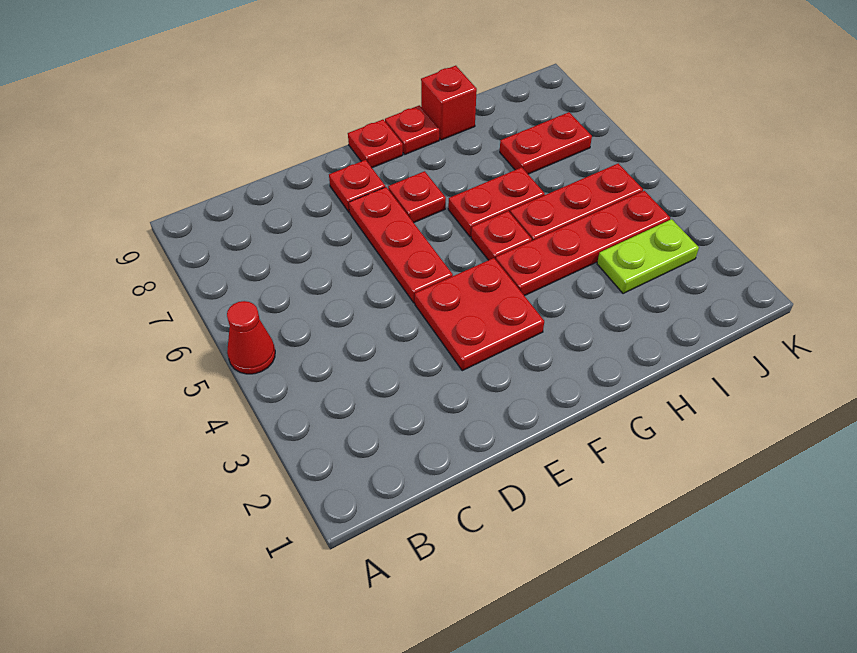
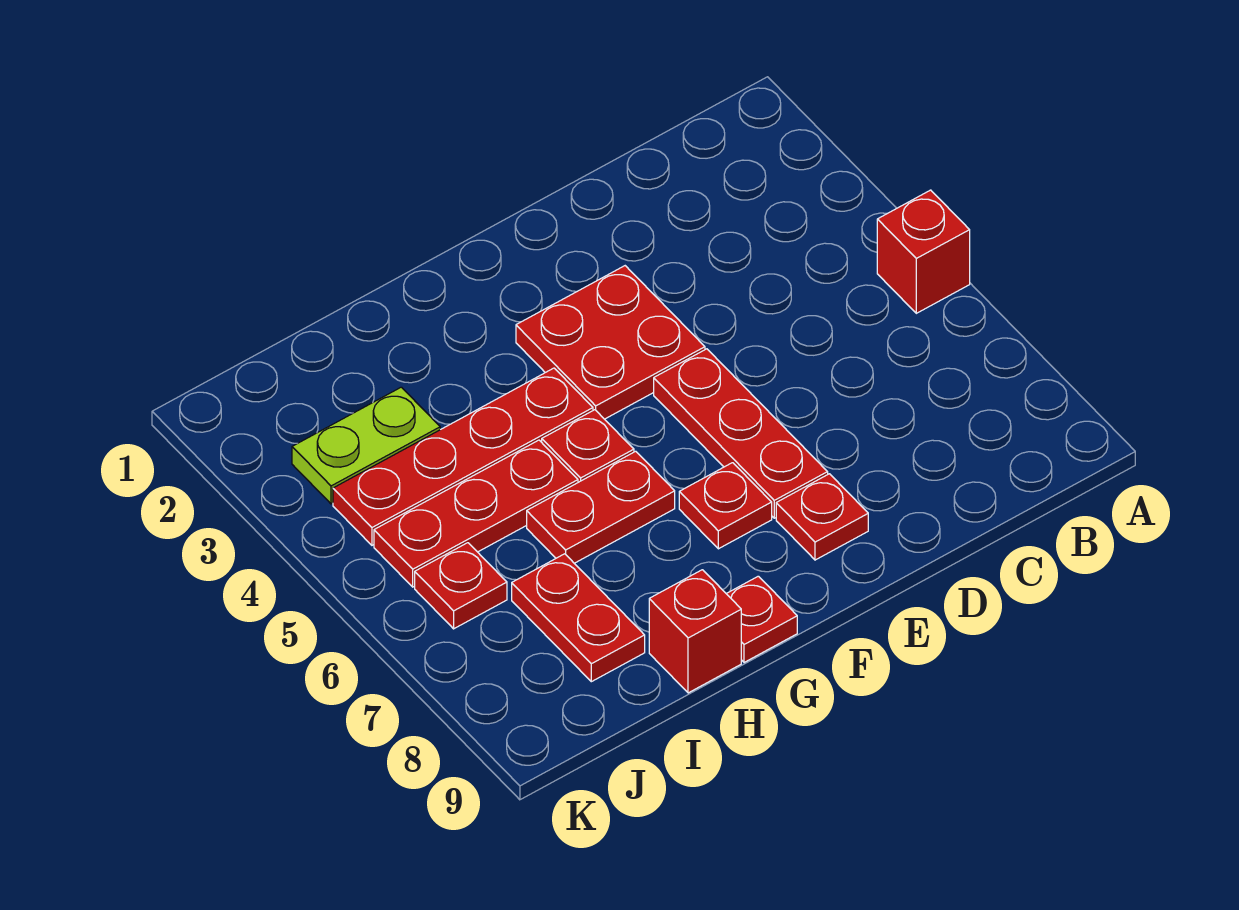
red cone A5 level 1 -> red brick A5 level 1
red plate F9 level 1 -> red plate J6 level 1
red plate I7:J7 level 1 -> red plate I7:I8 level 1

